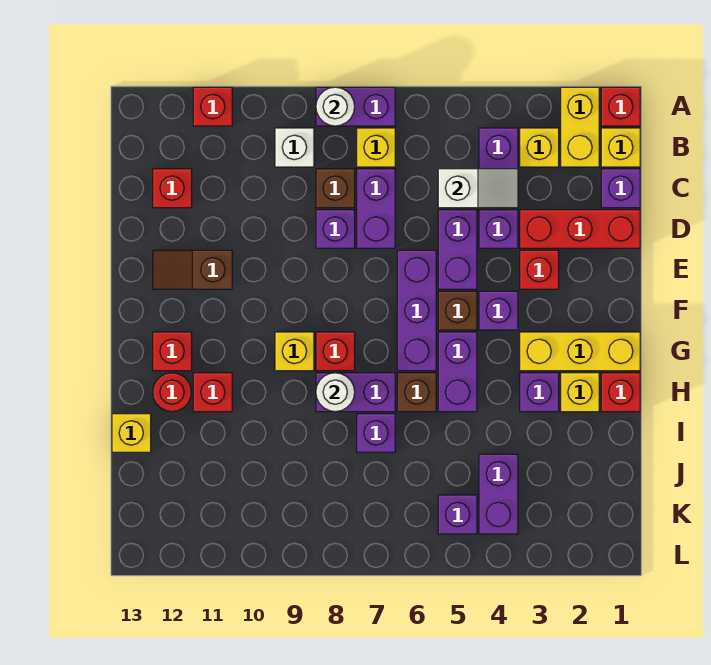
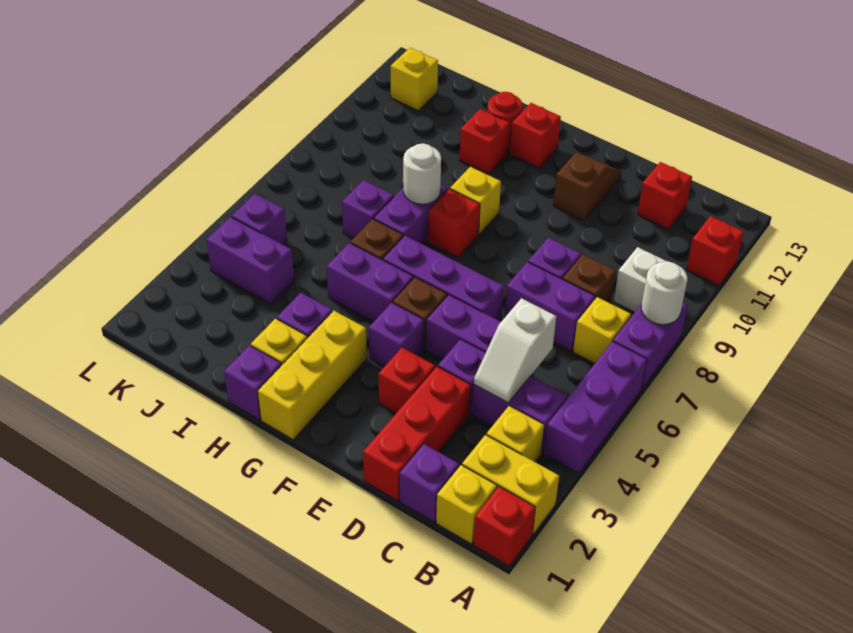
none -> purple brick A4:A6 level 1
red brick H1 level 1 -> purple brick H1 level 1
yellow brick I13 level 1 -> yellow brick K12 level 1

